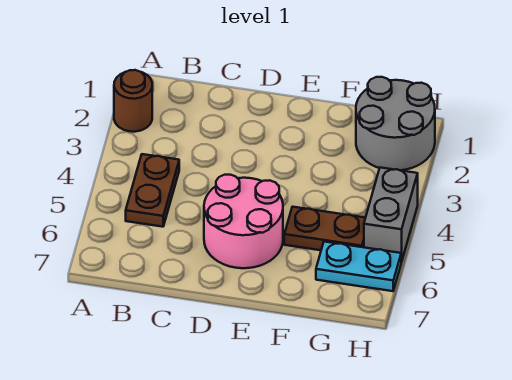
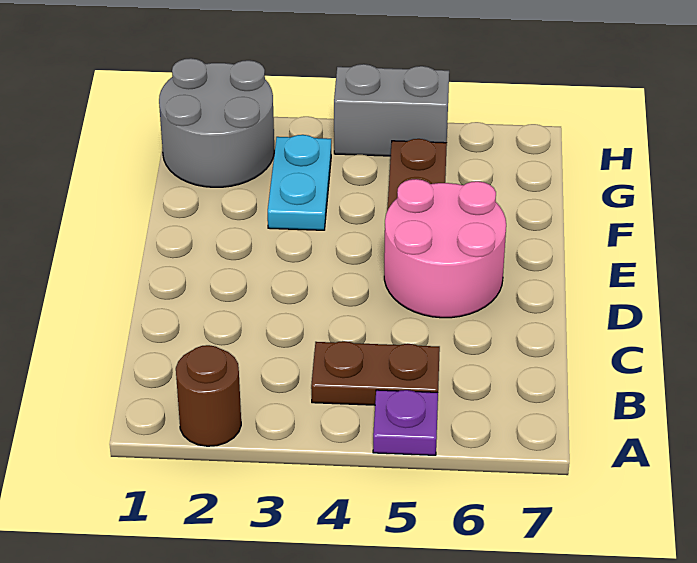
none -> purple plate A5 level 1
cyan plate G6:H6 level 1 -> cyan plate F3:G3 level 1

